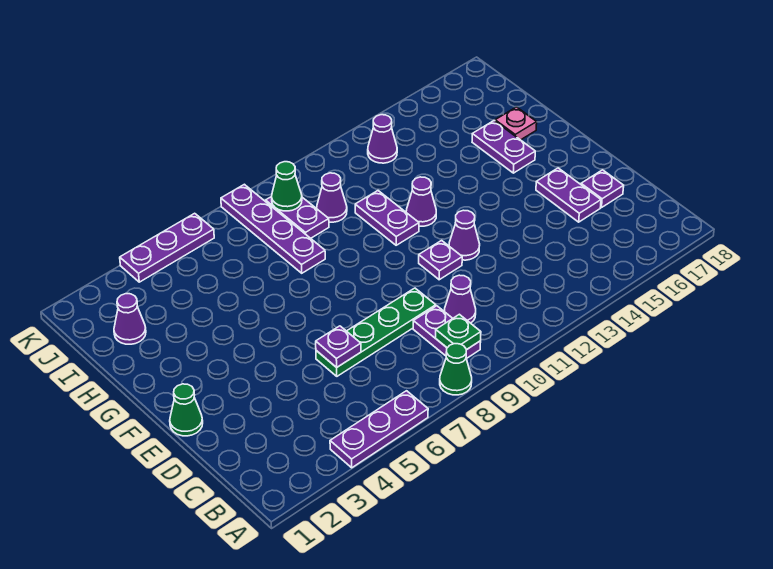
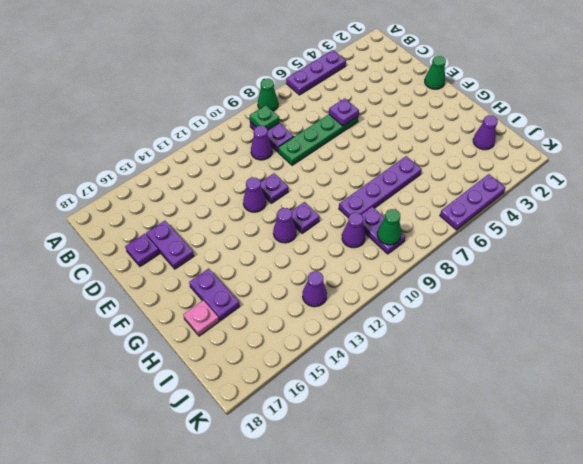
purple plate G11:H11 level 1 -> purple plate G11 level 1
purple plate H8:K8 level 1 -> purple plate H6:H9 level 1

